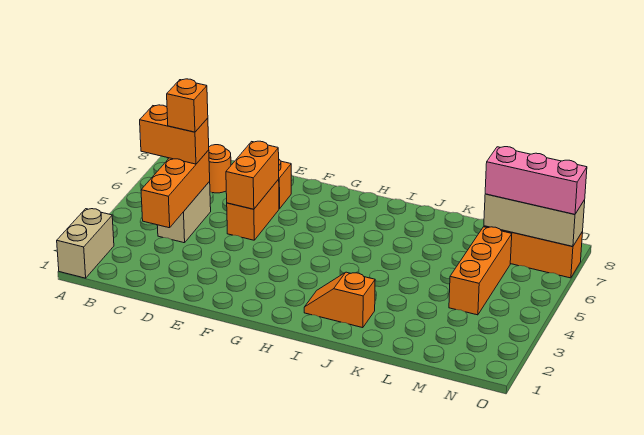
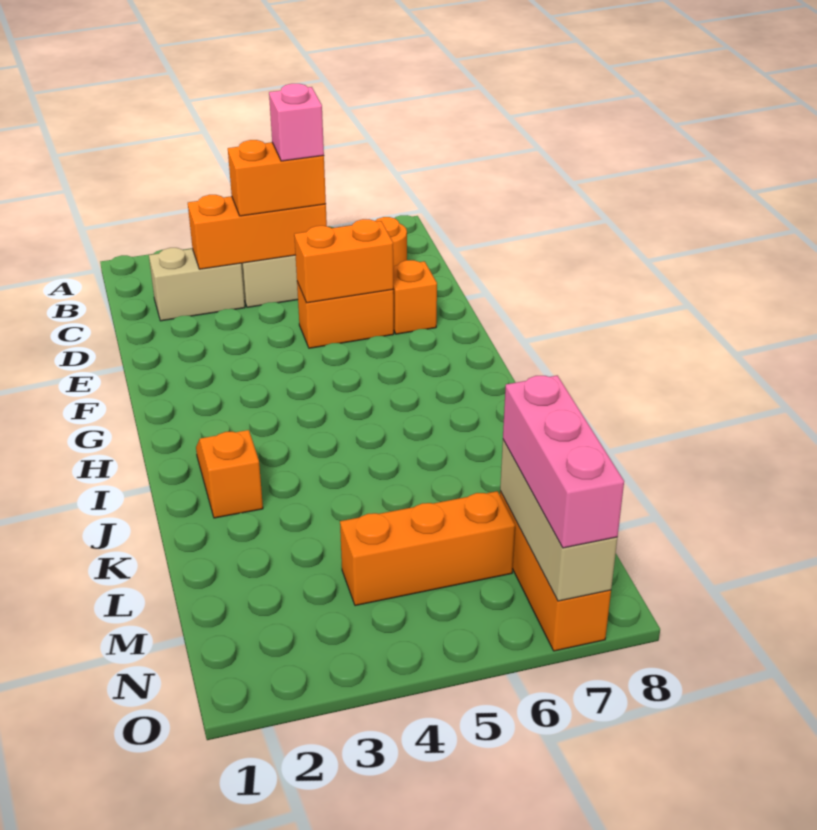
tan brick A1:A2 level 1 -> tan brick C2:C3 level 1
orange brick B5:C5 level 3 -> orange brick C4:C5 level 3
orange brick C5 level 4 -> pink brick C5 level 4

